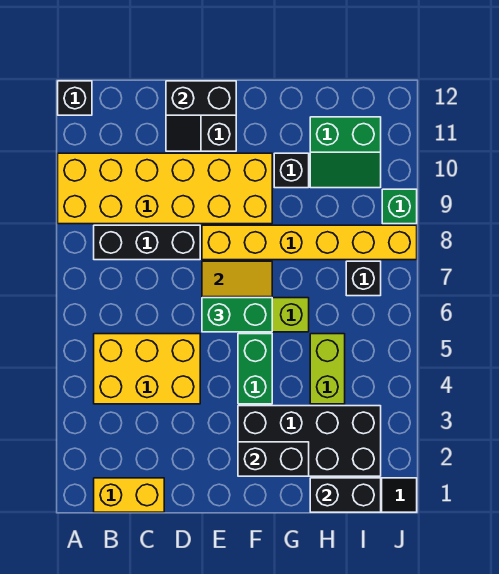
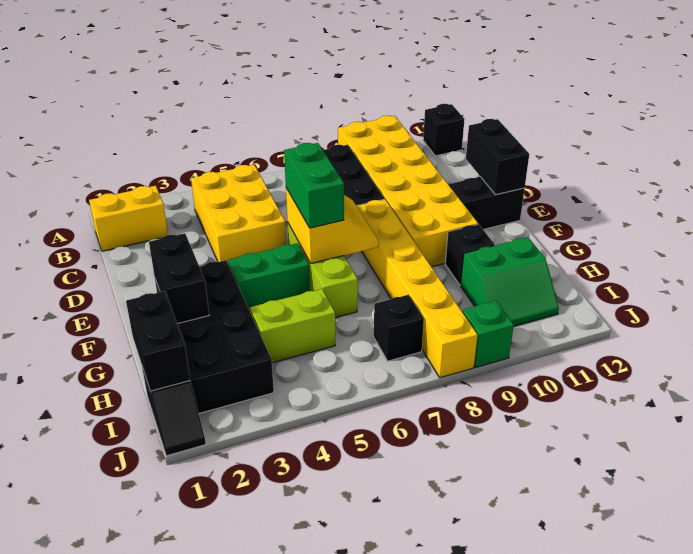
yellow brick B1:C1 level 1 -> yellow brick B1:B2 level 1
green slope H10:I11 level 1 top 11 -> green slope H10:I11 level 1 top H

